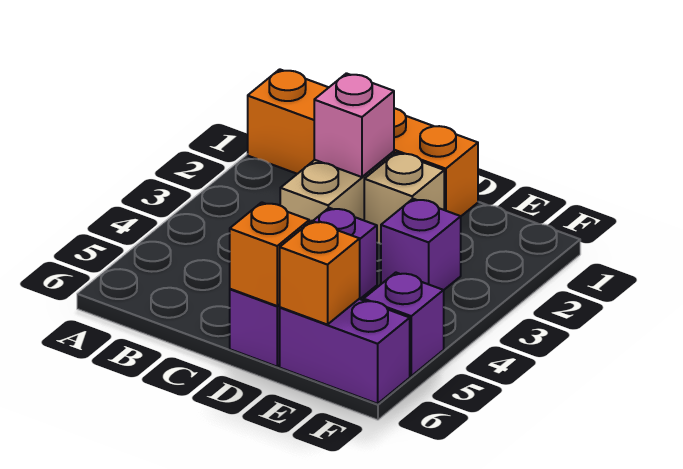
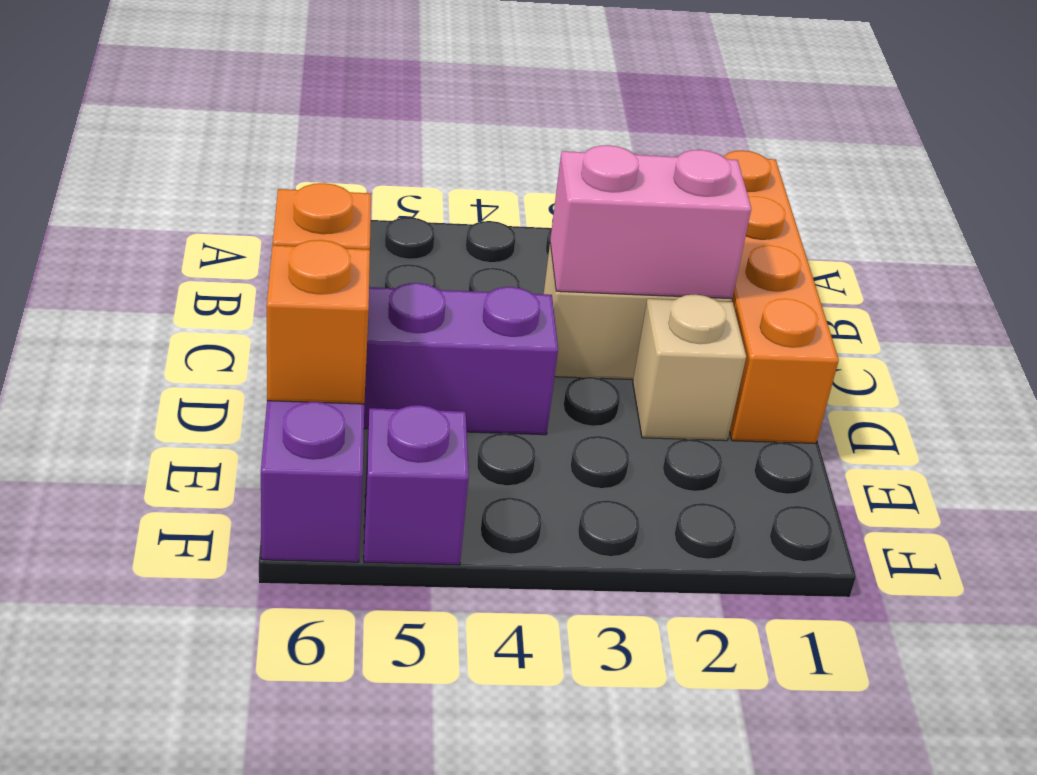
pink brick C2 level 2 -> pink brick C2:C3 level 2
purple brick E3 level 1 -> none

